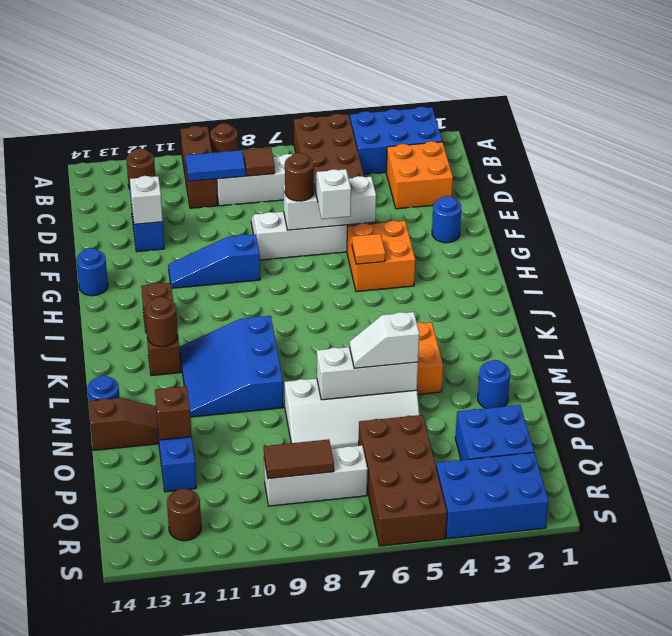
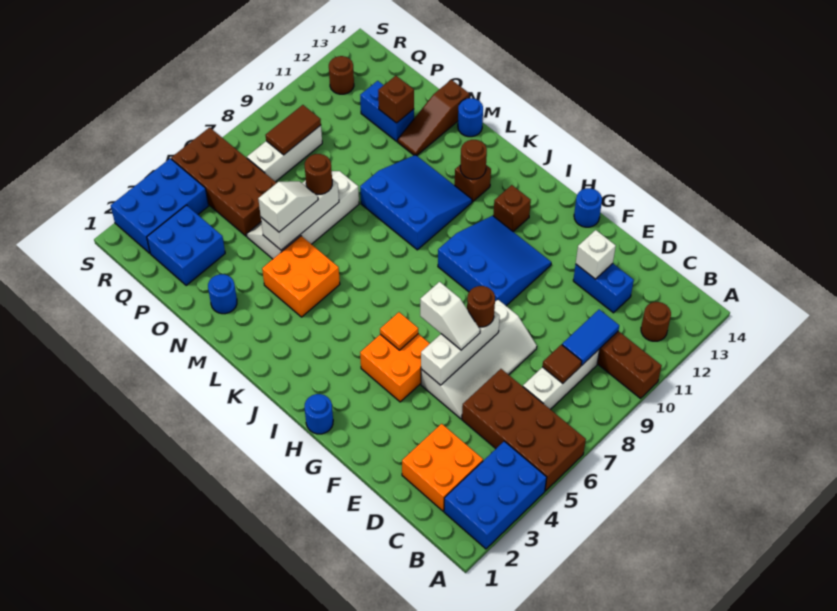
brown round brick A9 level 1 -> brown round brick N7 level 3
blue round brick F2 level 1 -> blue round brick H1 level 1
blue slope G9:G11 level 1 top 9 -> blue slope G9:I11 level 1 top 9

